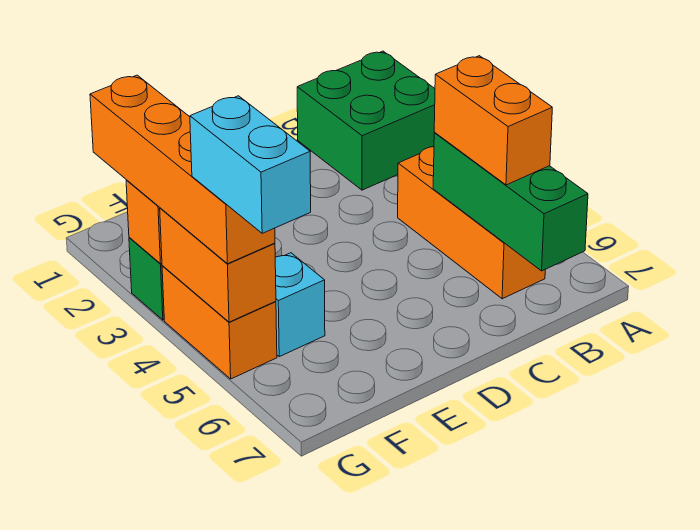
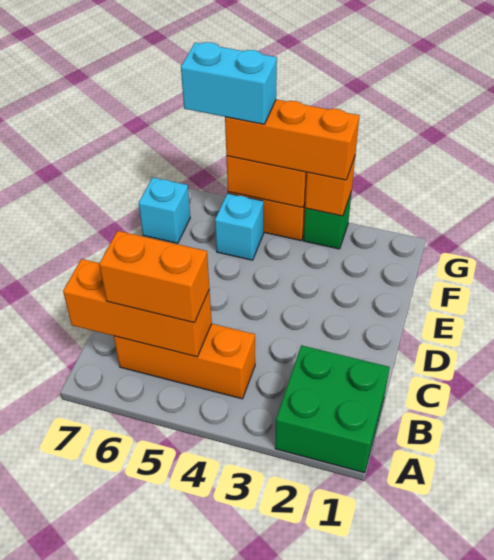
green brick B5:B7 level 2 -> orange brick B5:B7 level 2
none -> cyan brick F7 level 1
orange brick G2:G5 level 3 -> orange brick G3:G5 level 3

